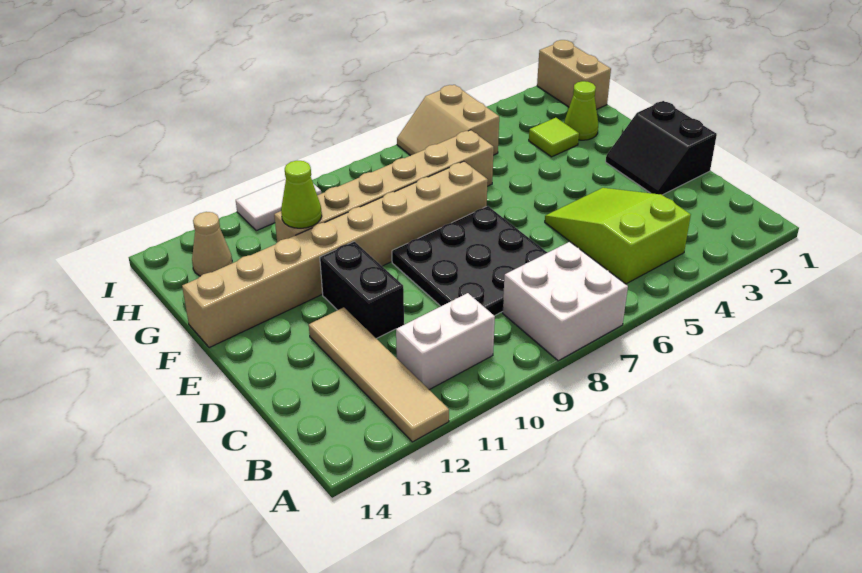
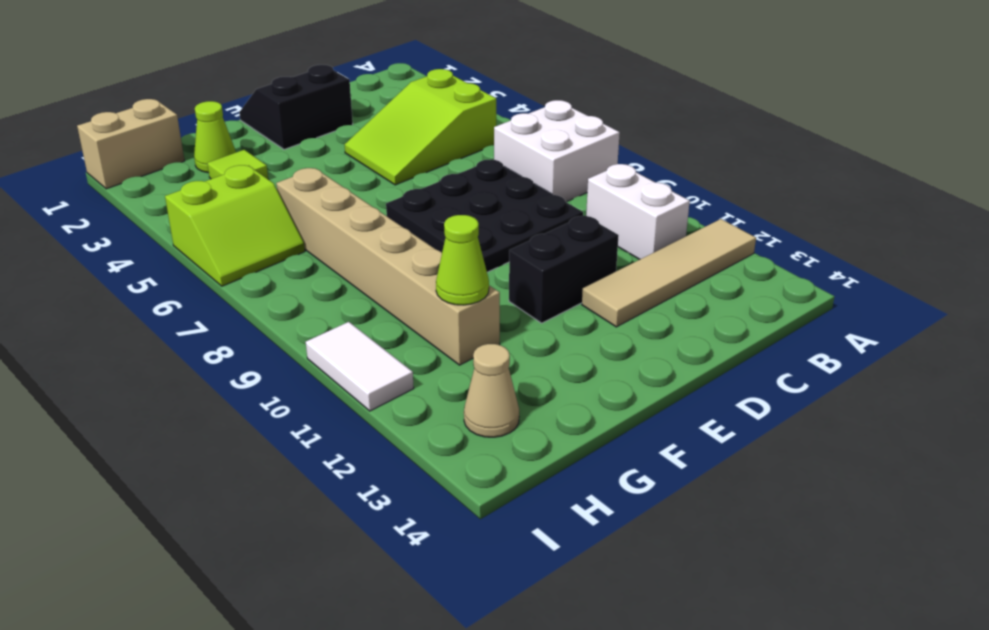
black slope D1:E2 level 1 top 1 -> black slope D1:E2 level 1 top 2
tan brick F7:F14 level 1 -> none
tan slope H5:I6 level 1 top 5 -> lime slope H5:I6 level 1 top 5

